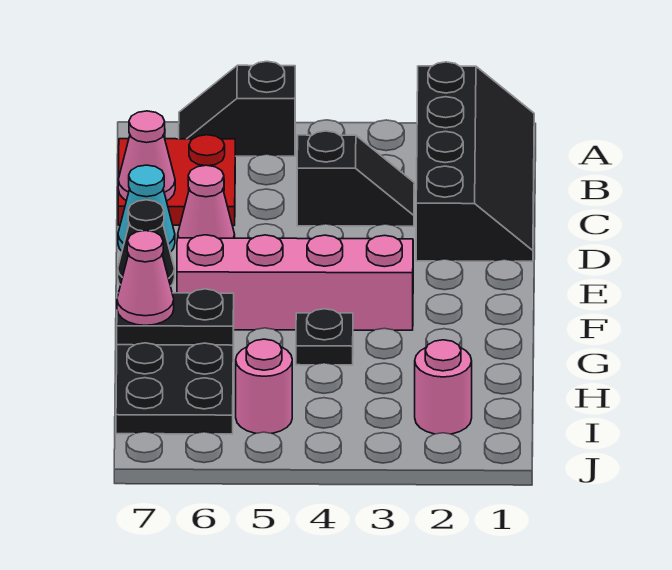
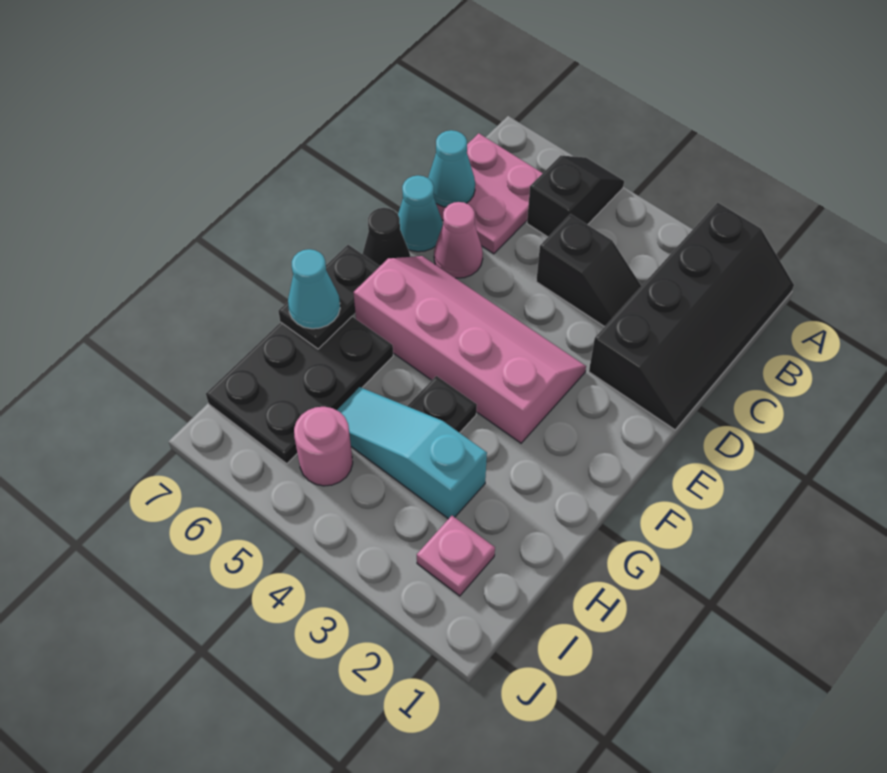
black slope A5:A6 level 1 top 5 -> black slope A5:B5 level 1 top B
red plate B6:C7 level 1 -> pink plate B6:C7 level 1
pink cone C7 level 2 -> cyan cone C7 level 2
black plate G6:G7 level 2 -> black plate F7:G7 level 2
pink cone G7 level 3 -> cyan cone G7 level 3
none -> cyan slope H3:H5 level 1 top 3
pink round brick I2 level 1 -> pink plate I2 level 1

